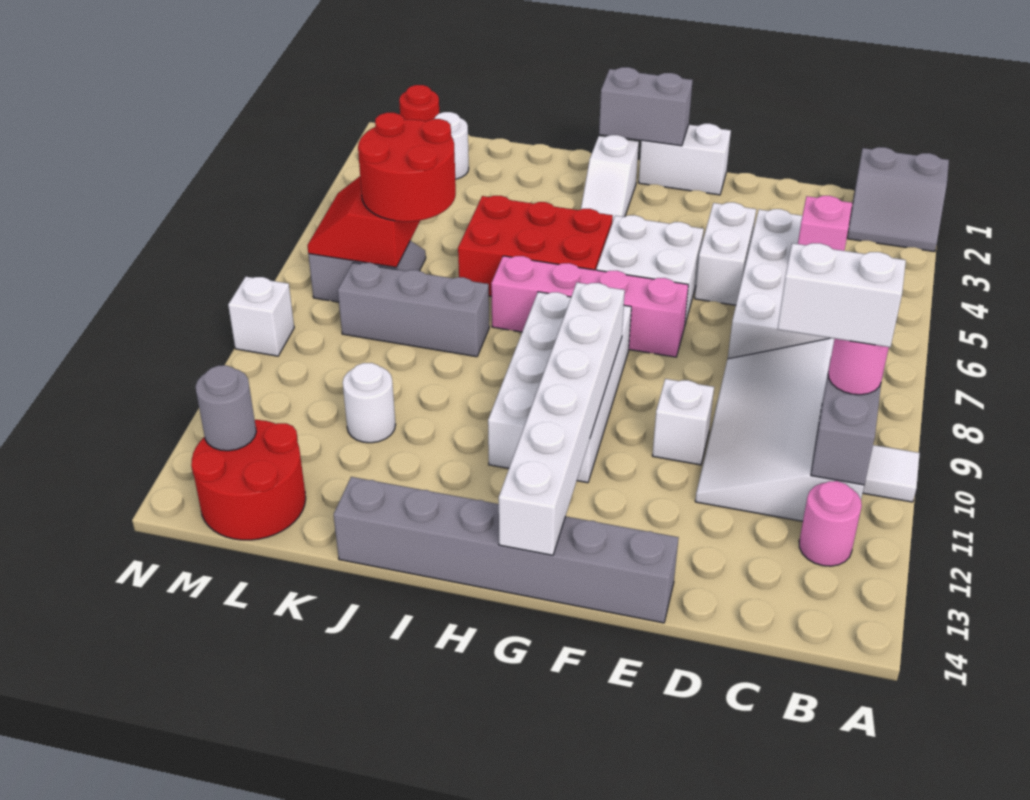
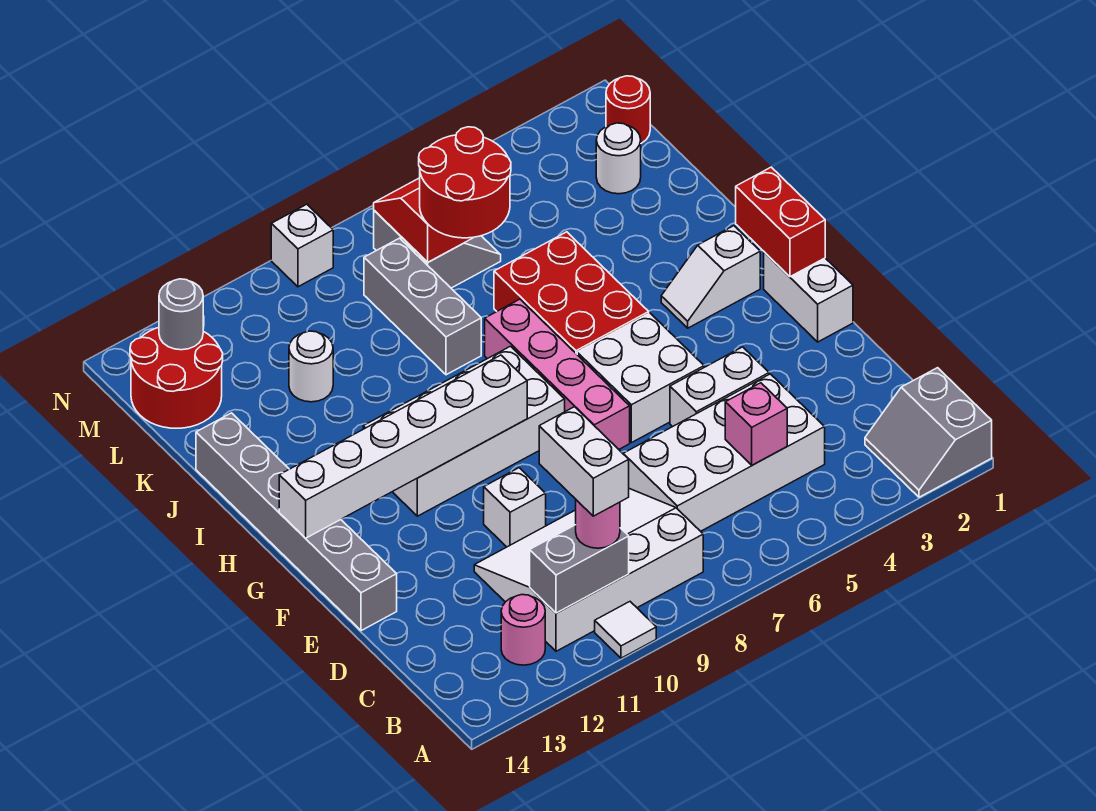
grey brick G1:H1 level 2 -> red brick G1:H1 level 2

